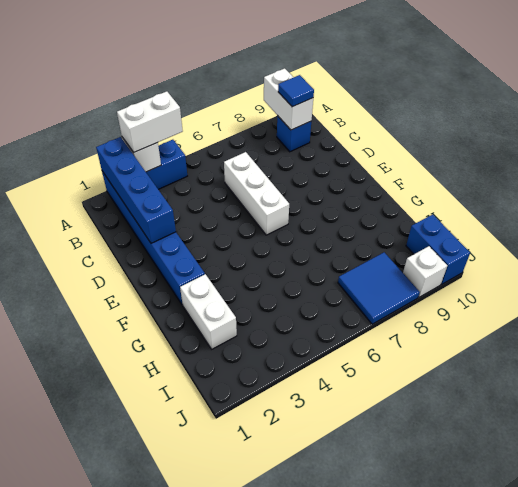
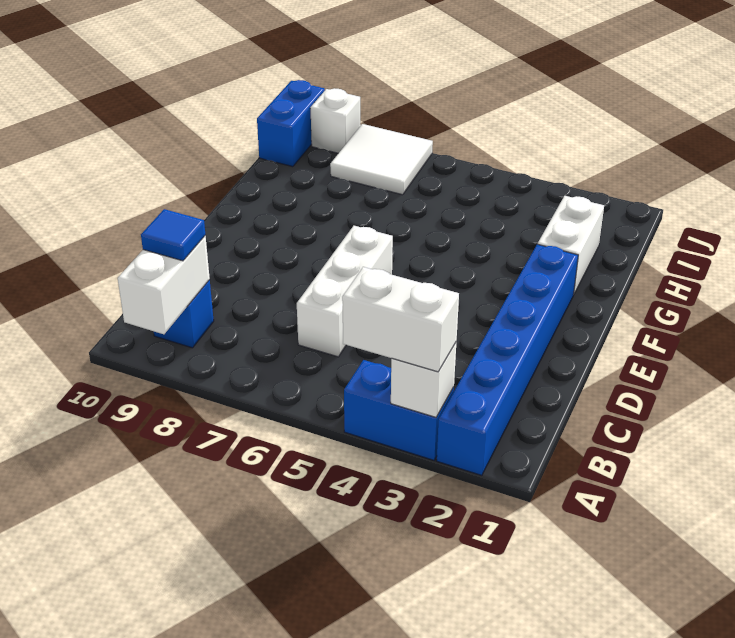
blue brick A2:D2 level 2 -> none
blue tile I7:J8 level 1 -> white tile I7:J8 level 1

